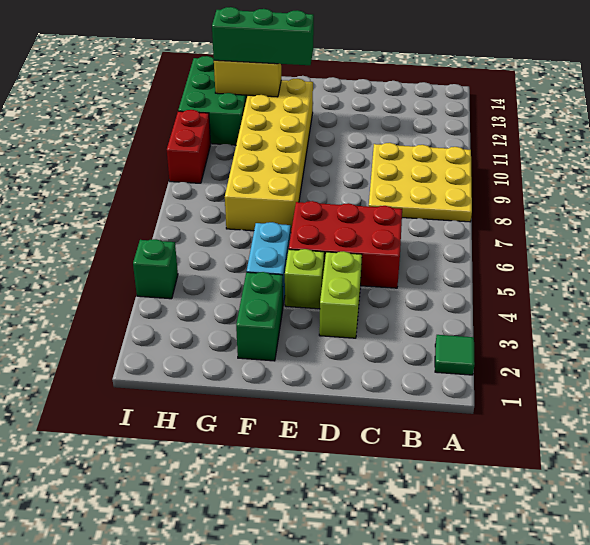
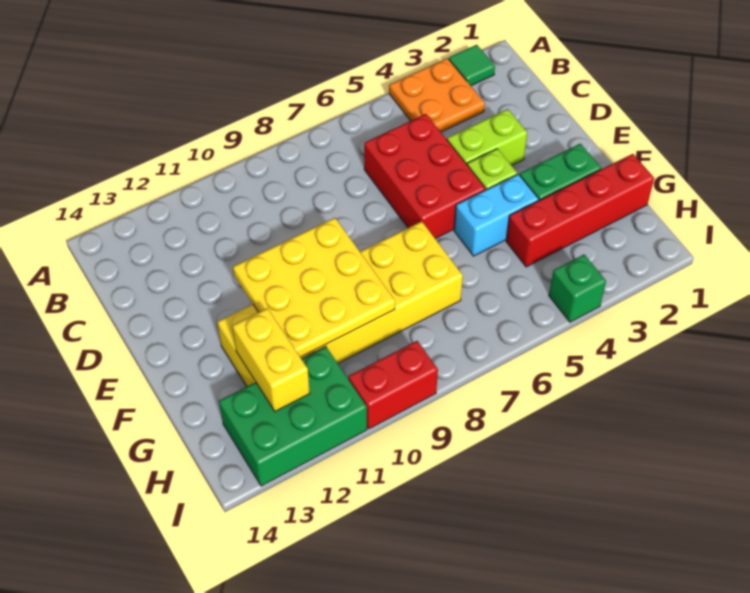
none -> orange plate A3:B4 level 1
yellow plate A8:C10 level 1 -> yellow plate E9:G11 level 2
green brick F12:H12 level 3 -> none
none -> red brick G1:G4 level 1

